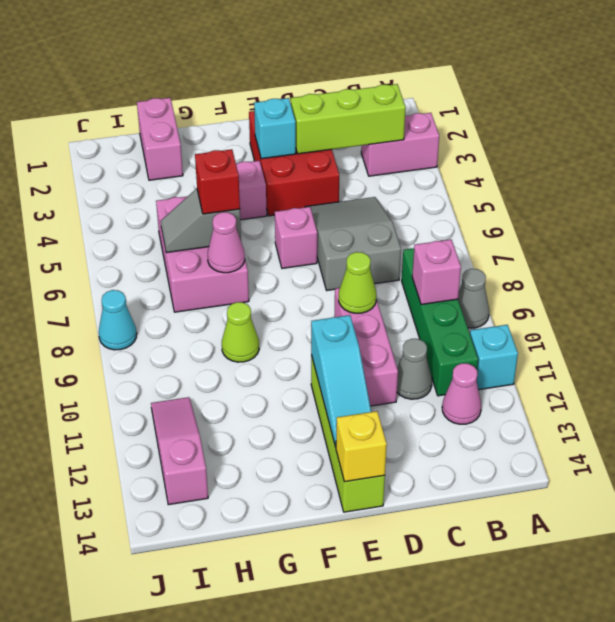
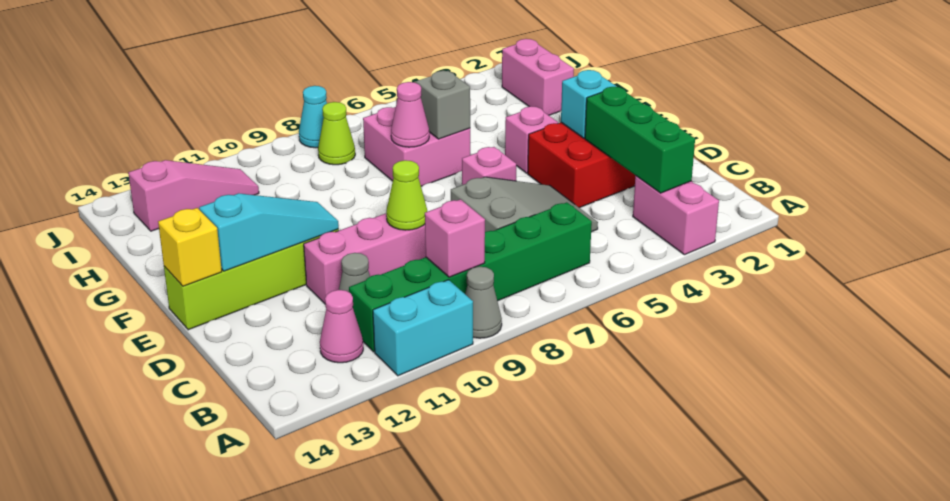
cyan brick A11 level 1 -> cyan brick A10:A11 level 1
lime brick B3:D3 level 2 -> green brick B3:D3 level 2
green brick B8:B11 level 1 -> green brick B6:B11 level 1
cyan slope E11:E13 level 2 top 11 -> cyan slope E11:E13 level 2 top 13
pink brick G5:H7 level 1 -> pink brick G6:H7 level 1
red brick G6 level 3 -> none
lime cone G9 level 1 -> lime cone I8 level 1
pink brick H1:H2 level 1 -> pink brick H2:I2 level 1

